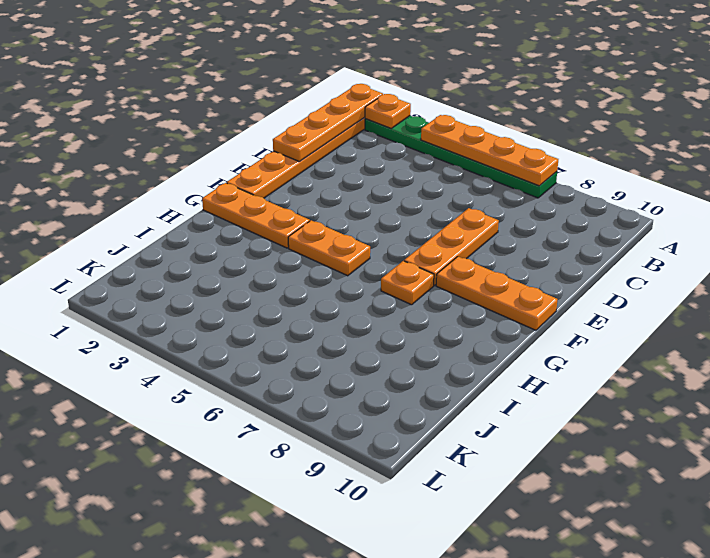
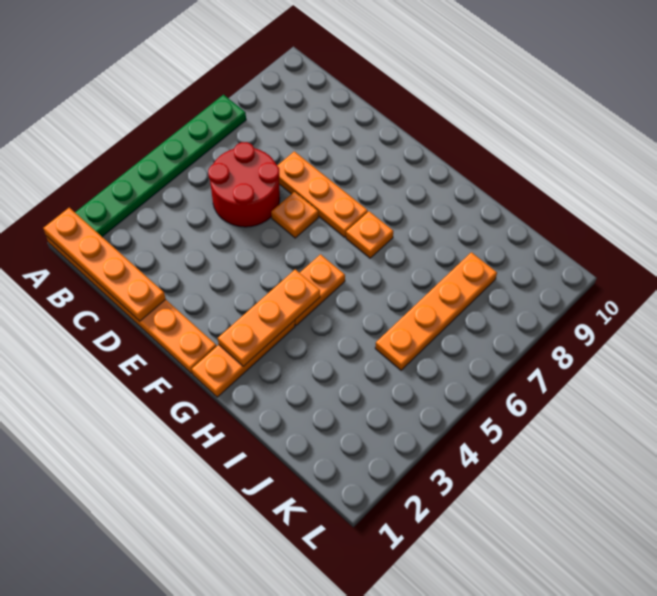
orange plate A2 level 2 -> orange plate E6 level 1
orange plate A4:A7 level 2 -> orange plate J5:J8 level 1
none -> red round brick C5:D6 level 1
orange plate F8:F10 level 1 -> orange plate G2:G4 level 2

